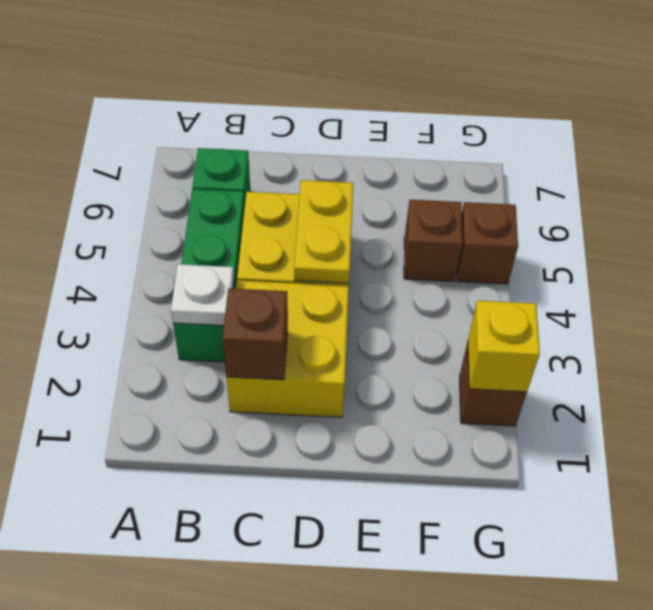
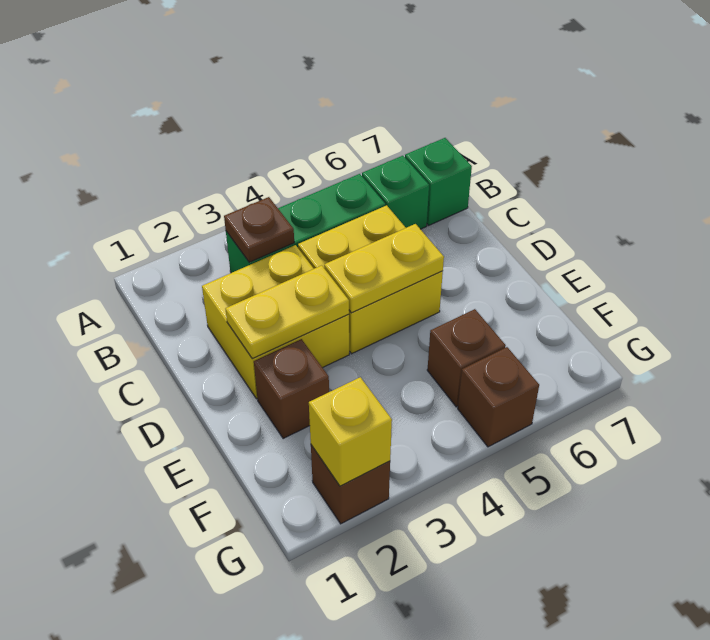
white plate B3 level 2 -> brown plate B3 level 2
none -> green brick B7 level 1
brown brick C2 level 2 -> brown brick E2 level 1
none -> yellow plate D2:D3 level 2

